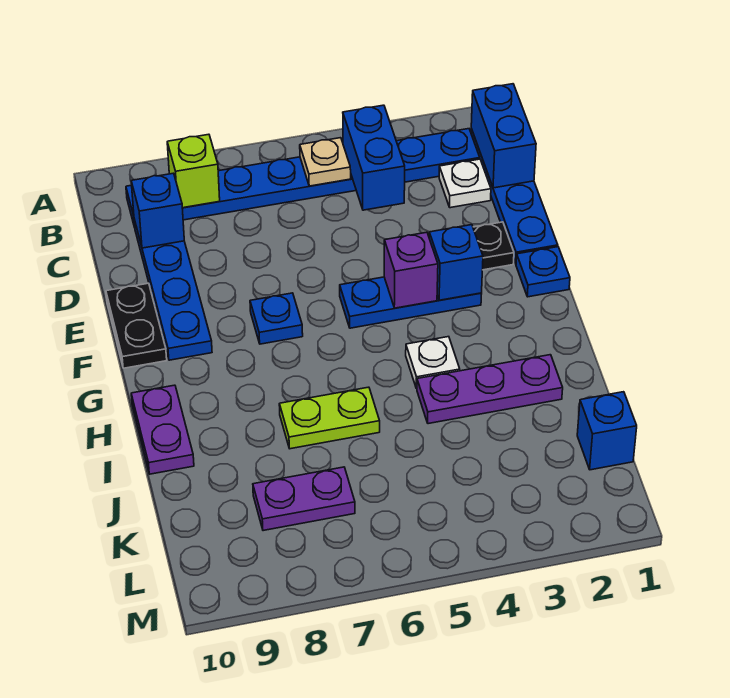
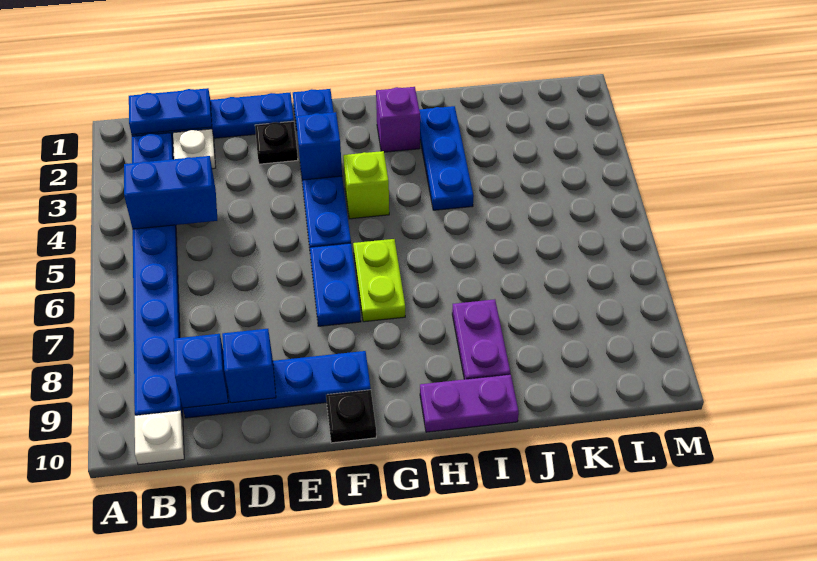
blue brick B1:C1 level 2 -> blue plate B1:C1 level 2
tan plate B5 level 2 -> none
lime brick B8 level 2 -> lime brick G4 level 1
black plate E10:F10 level 1 -> black plate F10 level 1
purple brick F4 level 2 -> purple brick H2 level 1
blue plate F7 level 1 -> blue plate F6:F7 level 1
white plate H4 level 1 -> white plate B10 level 1
purple plate I2:I4 level 1 -> blue plate I2:I4 level 1
lime plate I6:I7 level 1 -> lime plate G6:G7 level 1
blue brick K1 level 1 -> blue brick D9 level 2
purple plate K7:K8 level 1 -> purple plate I8:I9 level 1

